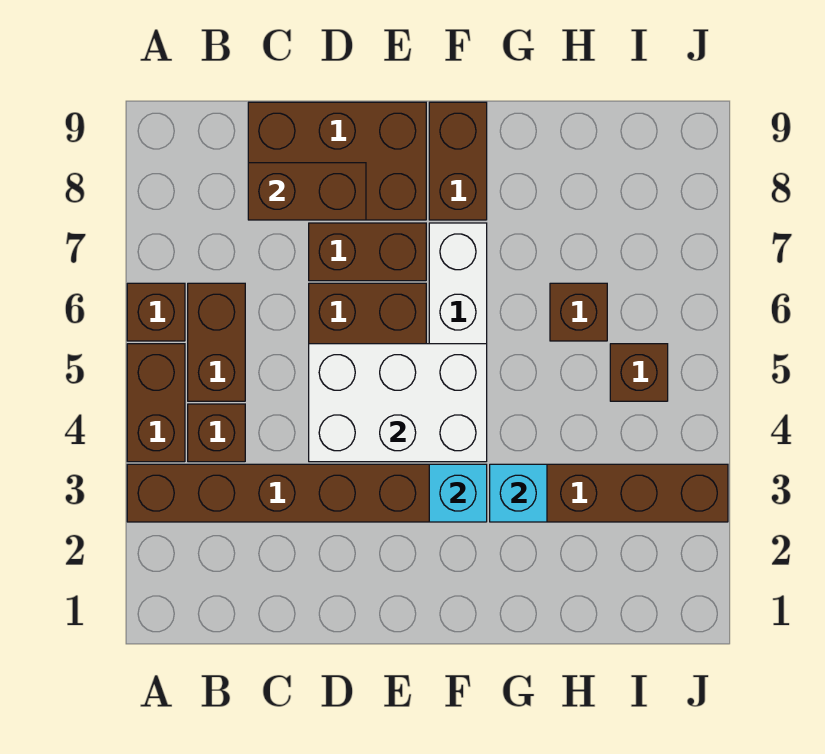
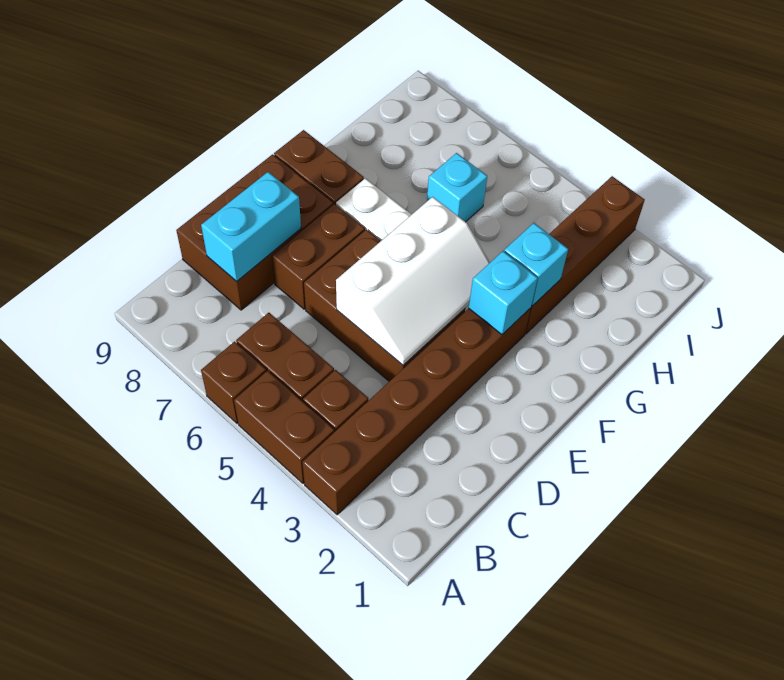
brown brick C8:D8 level 2 -> cyan brick C8:D8 level 2
white brick D4:F5 level 2 -> white slope D4:F5 level 2 top 5
brown brick H6 level 1 -> cyan brick H6 level 1
brown brick I5 level 1 -> none

